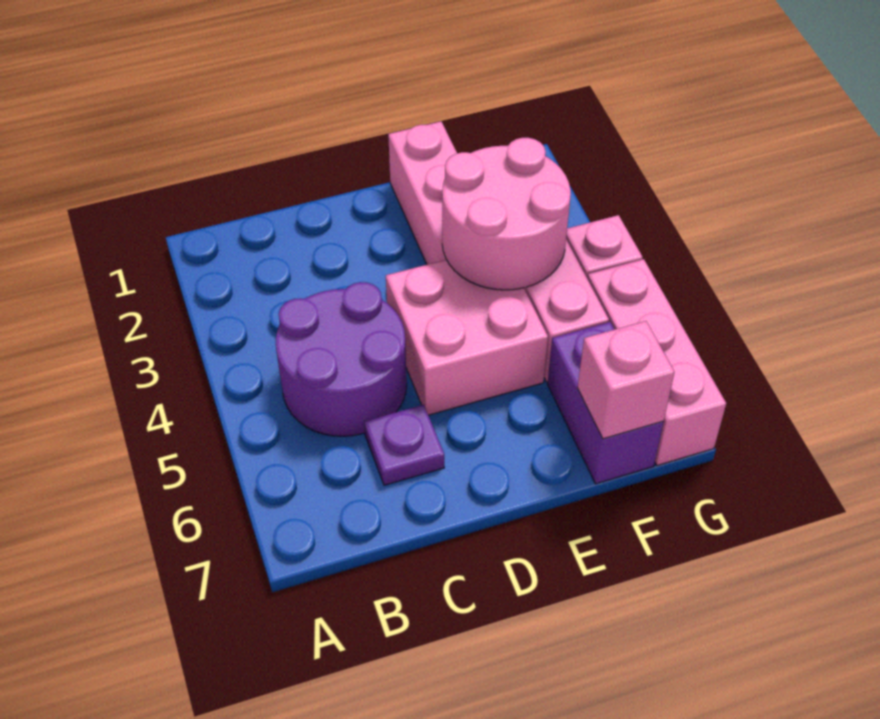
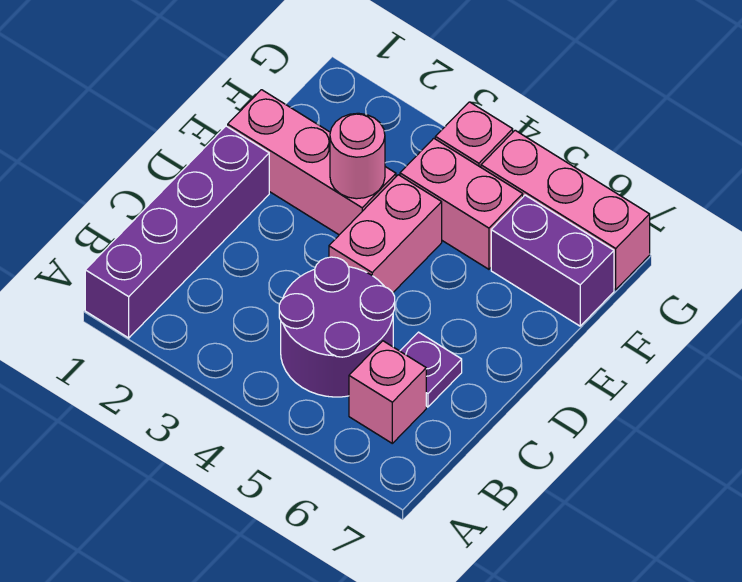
none -> purple brick A1:D1 level 1
pink brick D4:E5 level 1 -> pink brick D4:E4 level 1
pink round brick E3:F4 level 2 -> pink round brick E3 level 2
pink brick F7 level 2 -> pink brick B6 level 1

